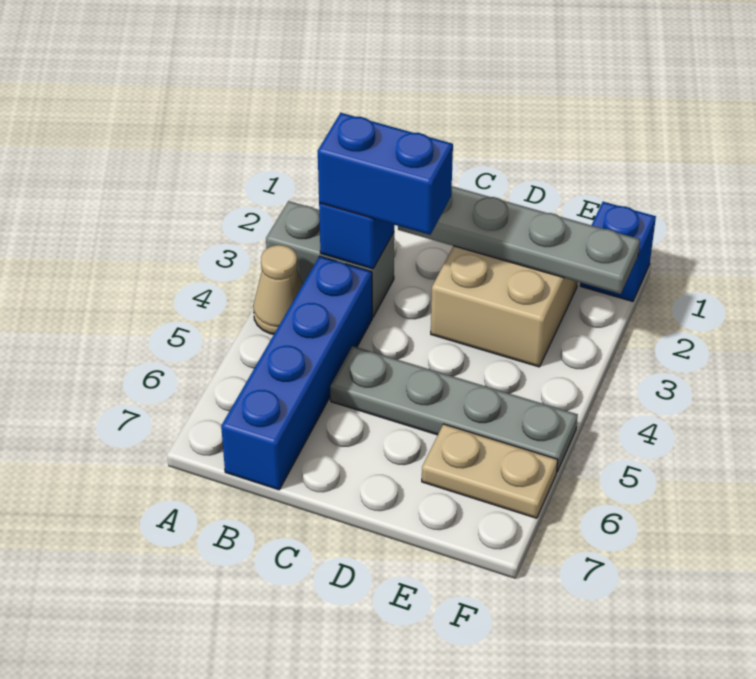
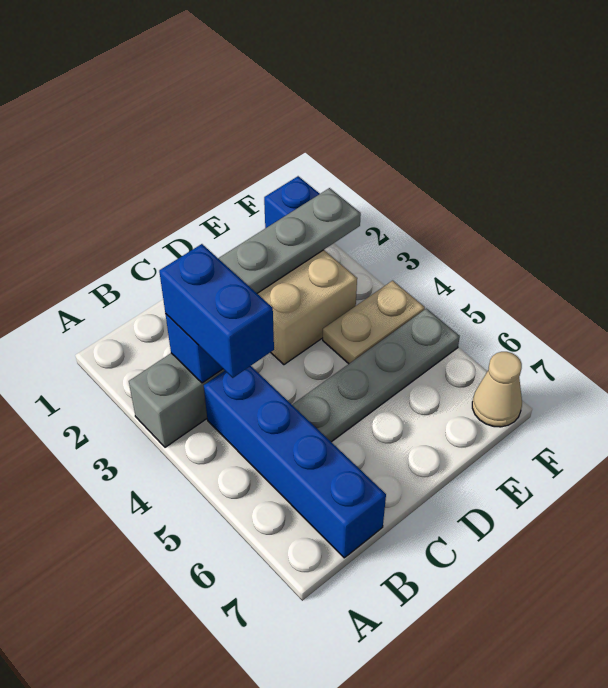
tan cone A4 level 1 -> tan cone F7 level 1
blue brick B3:C3 level 3 -> blue brick B3:B4 level 3
tan plate E6:F6 level 1 -> tan plate E4:F4 level 1

